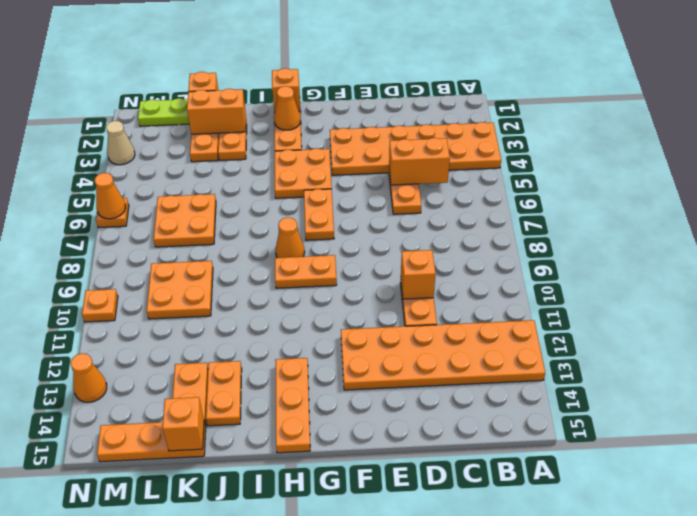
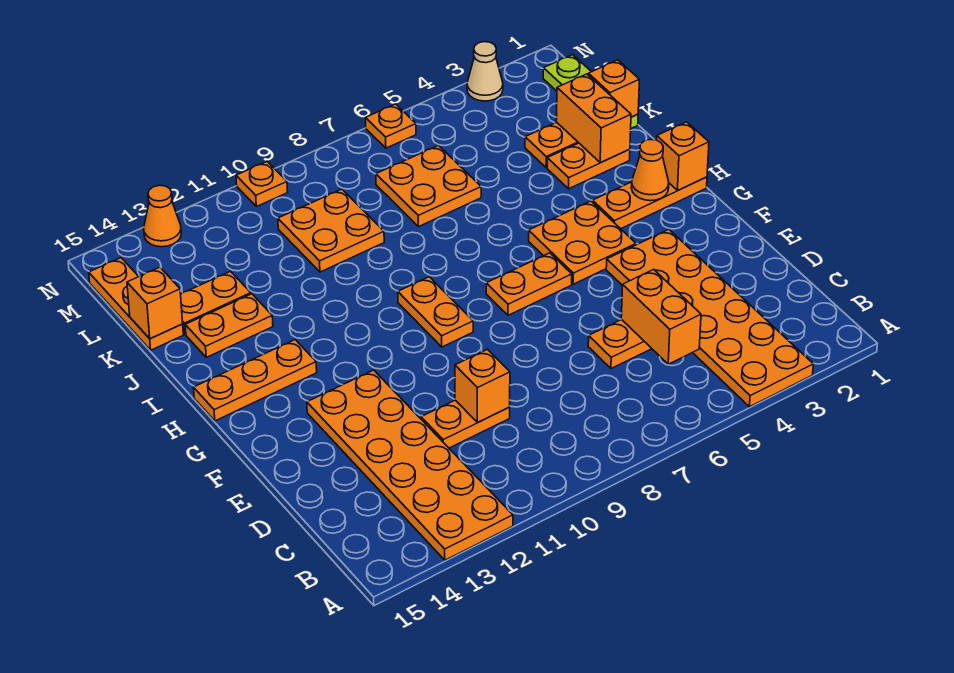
orange cone H8 level 1 -> none
orange cone N6 level 2 -> none

